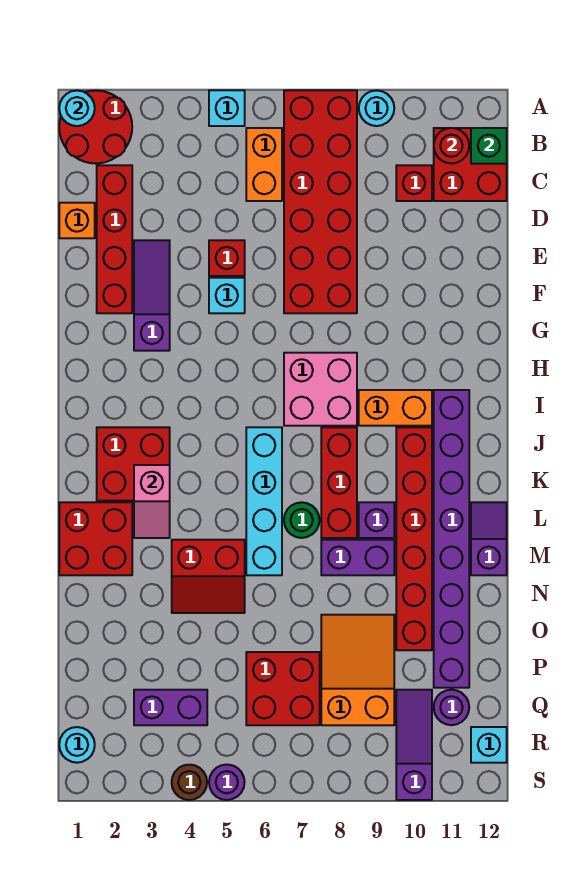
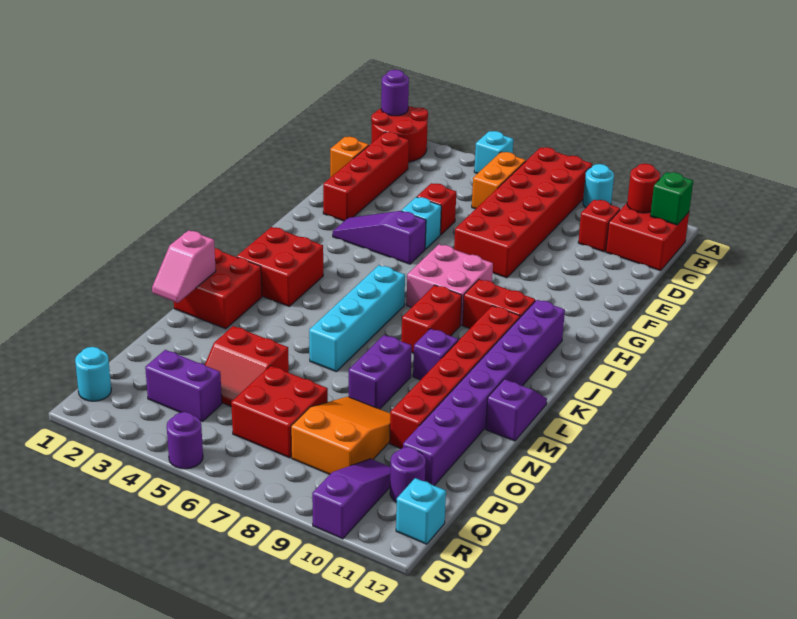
cyan round brick A1 level 2 -> purple round brick A1 level 2
purple slope E3:G3 level 1 top G -> purple slope G3:G5 level 1 top 5
orange brick I9:I10 level 1 -> red brick I9:I10 level 1
red brick J8:L8 level 1 -> red brick J8:K8 level 1
pink slope K3:L3 level 2 top K -> pink slope M1:N1 level 2 top M
green round brick L7 level 1 -> none
red slope M4:N5 level 1 top M -> red slope O4:P5 level 1 top O
purple brick M8:M9 level 1 -> purple brick M8:N8 level 1
brown round brick S4 level 1 -> none

